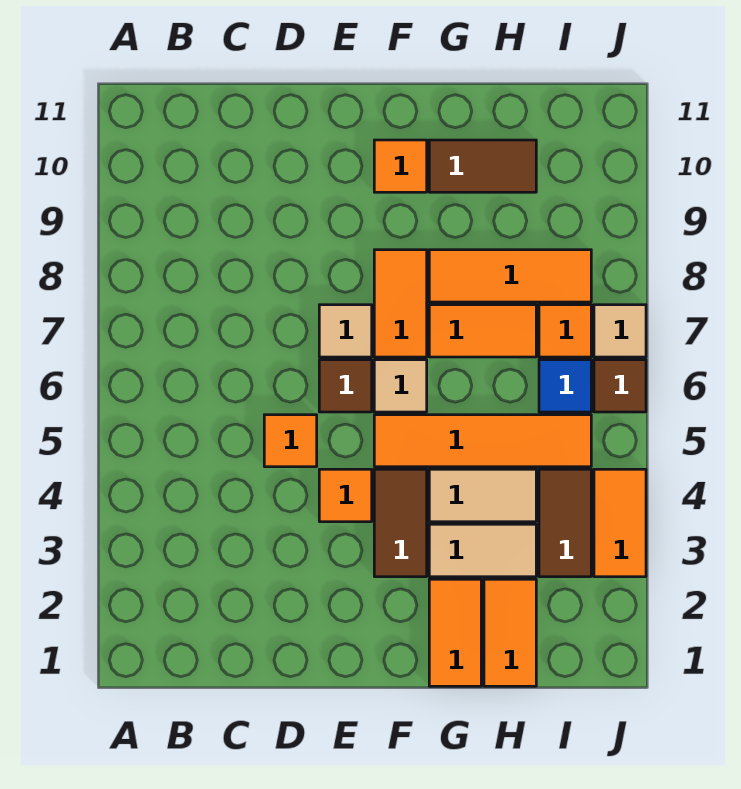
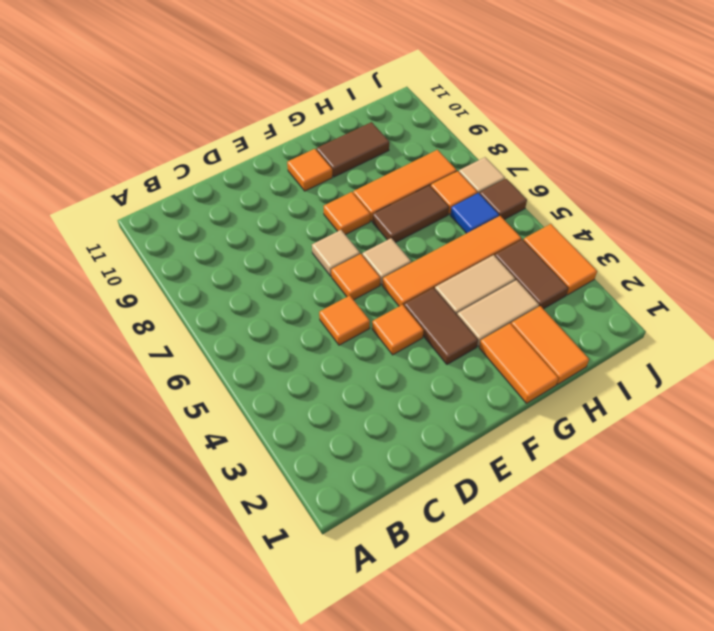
brown tile E6 level 1 -> orange tile E6 level 1
orange tile F7:F8 level 1 -> orange tile F8 level 1
orange tile G7:H7 level 1 -> brown tile G7:H7 level 1

